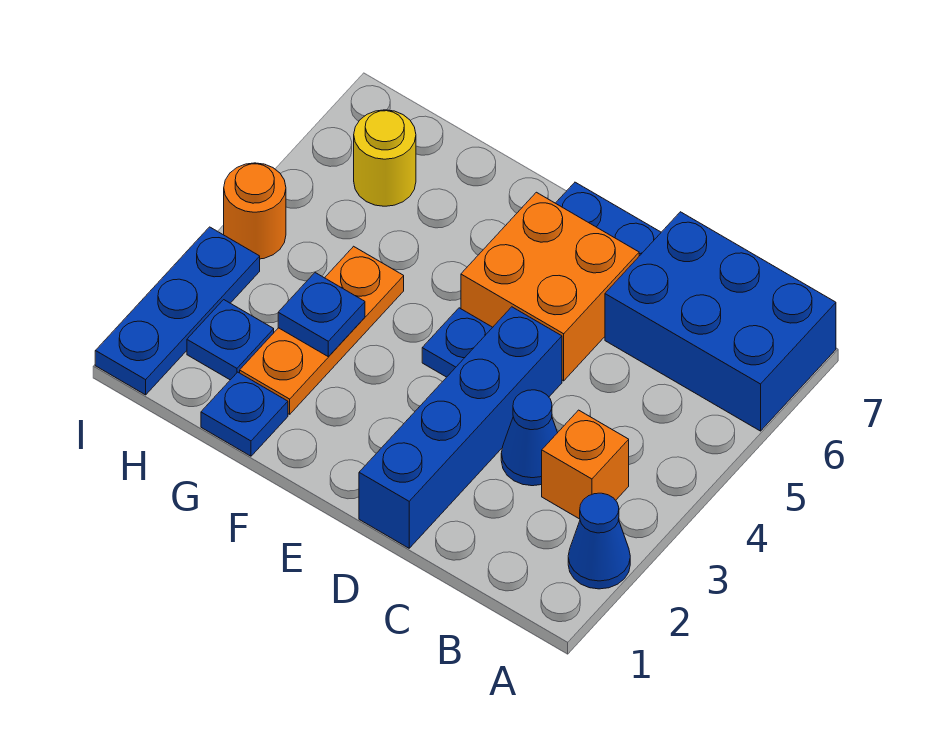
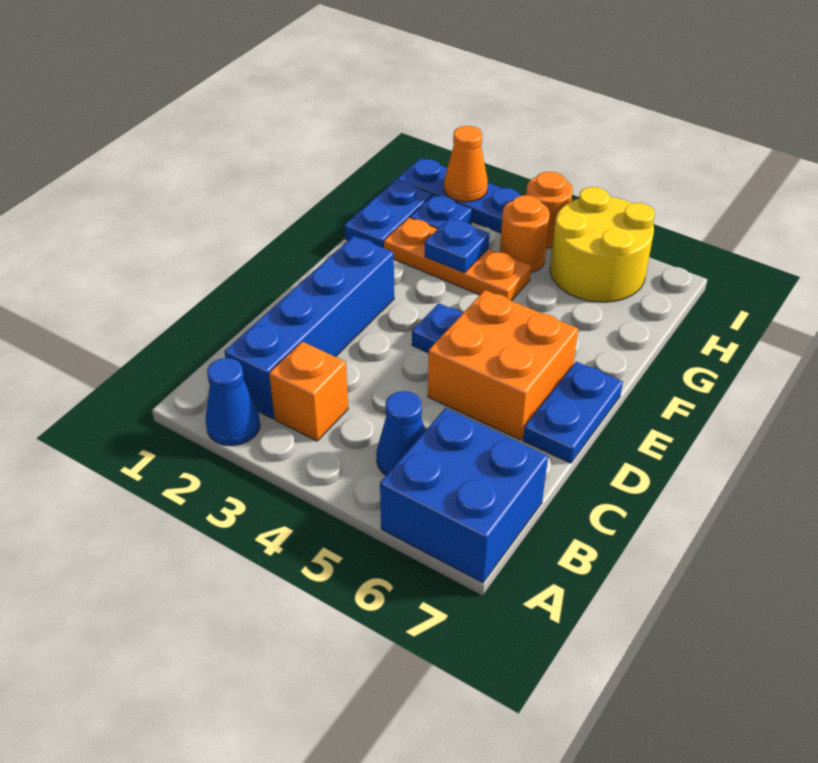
blue brick A6:C7 level 1 -> blue brick A6:B7 level 1
blue cone C3 level 1 -> blue cone B5 level 1
blue brick D1:D4 level 1 -> blue brick B2:E2 level 1
blue plate G1 level 1 -> blue plate G1:H1 level 1
none -> orange round brick H4 level 1
yellow round brick H6 level 1 -> yellow round brick H5:I6 level 1
none -> orange cone I2 level 2

